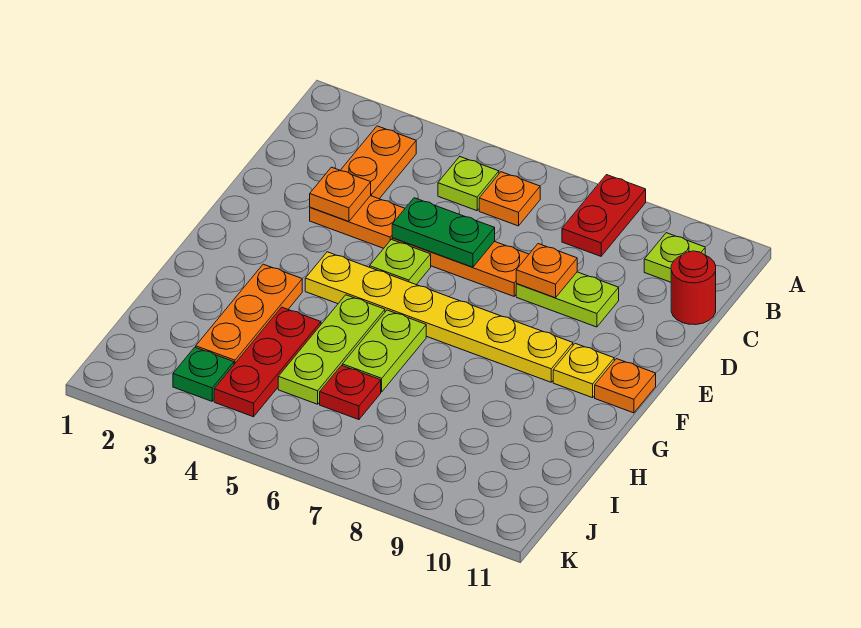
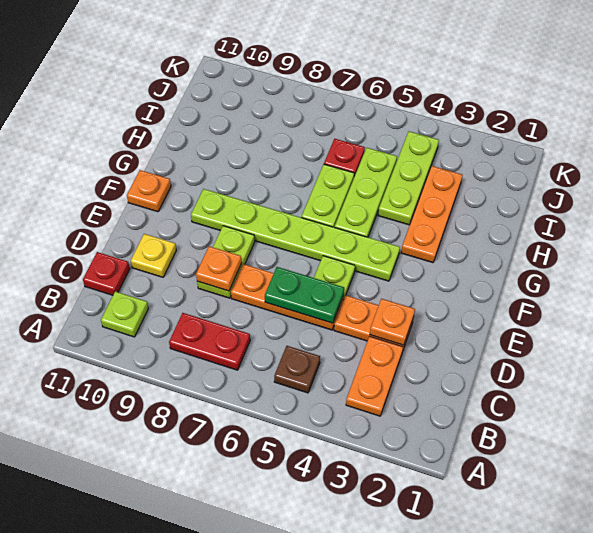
red plate A8:B8 level 1 -> red plate B7:B8 level 1
lime plate B5 level 1 -> brown plate B5 level 1
orange plate B6 level 1 -> none
red round brick C11 level 1 -> red plate C11 level 1
lime plate D8:D9 level 1 -> lime plate D8:E8 level 1
yellow plate F4:F9 level 1 -> lime plate F4:F9 level 1
yellow plate F10 level 1 -> yellow plate D10 level 1
red plate H4:J4 level 1 -> lime plate H4:J4 level 1
green plate J3 level 1 -> none

